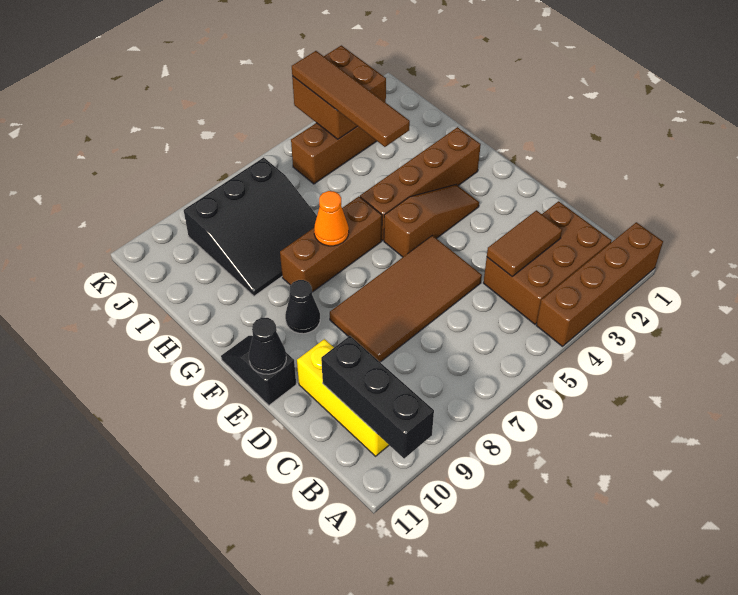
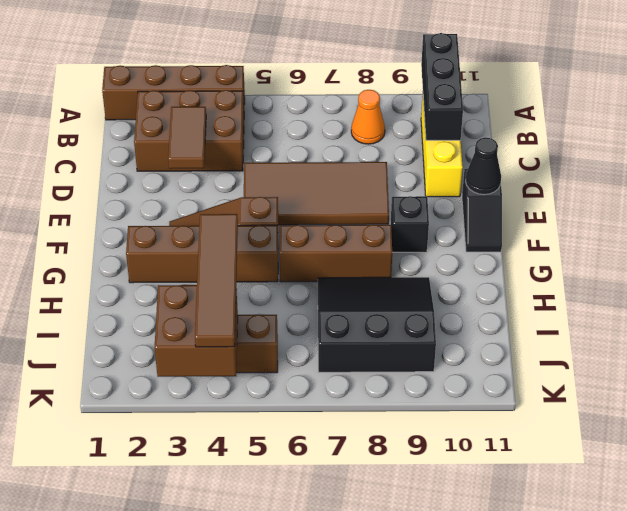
brown tile C3:C4 level 2 -> brown tile C3:D3 level 2
black cone F9 level 1 -> black brick F9 level 1
orange cone G7 level 2 -> orange cone B8 level 1

